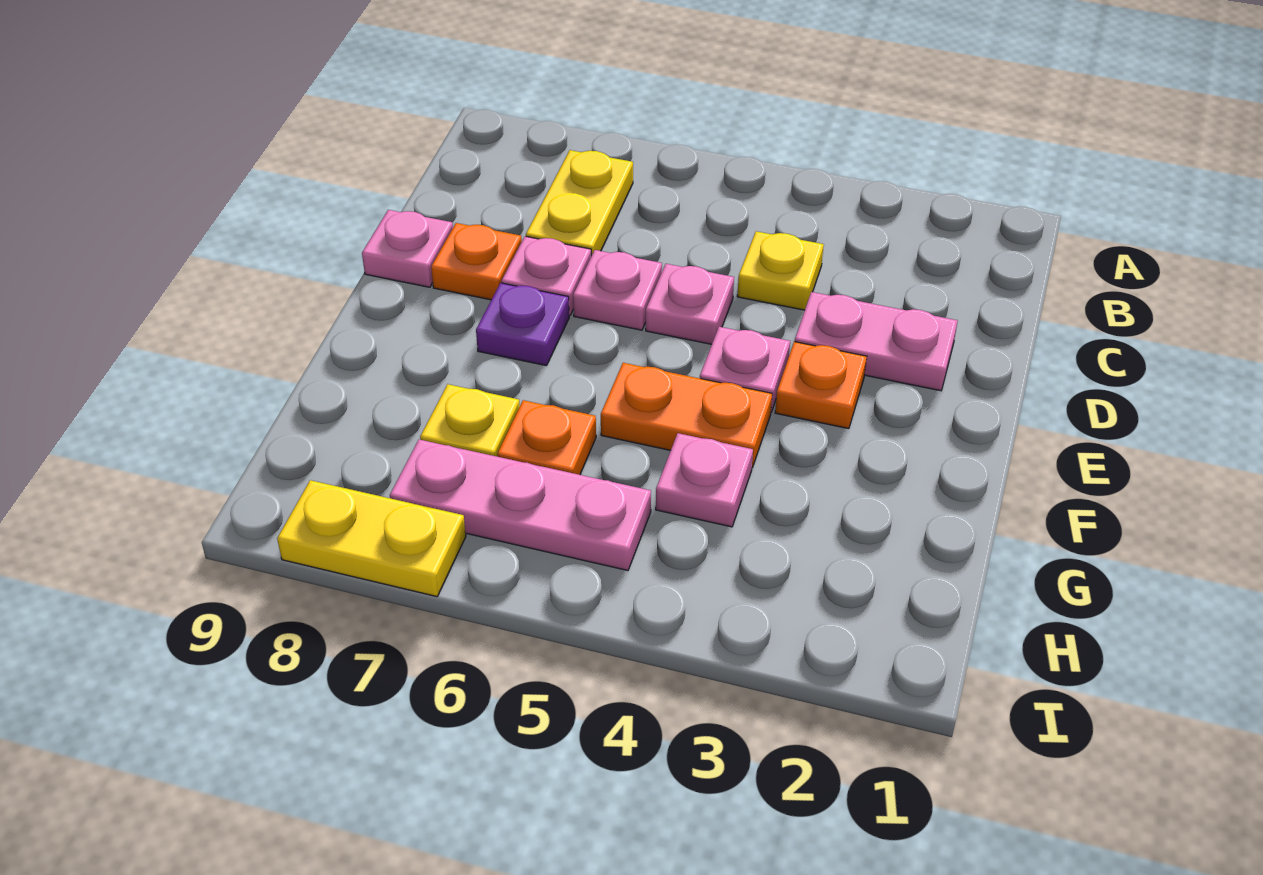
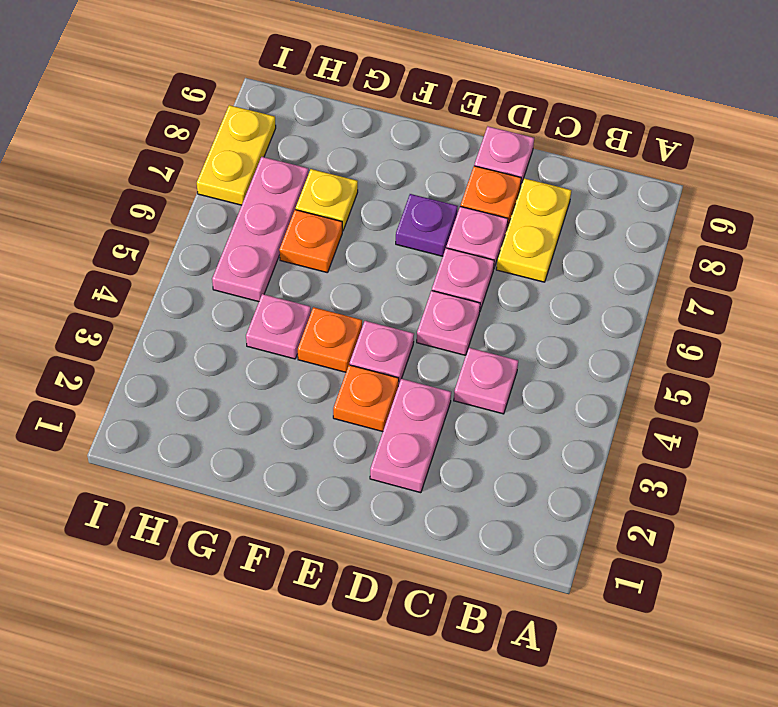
yellow plate B7:C7 level 1 -> yellow plate C7:C8 level 1
yellow plate C4 level 1 -> pink plate C4 level 1
orange plate F4:F5 level 1 -> orange plate F4 level 1

